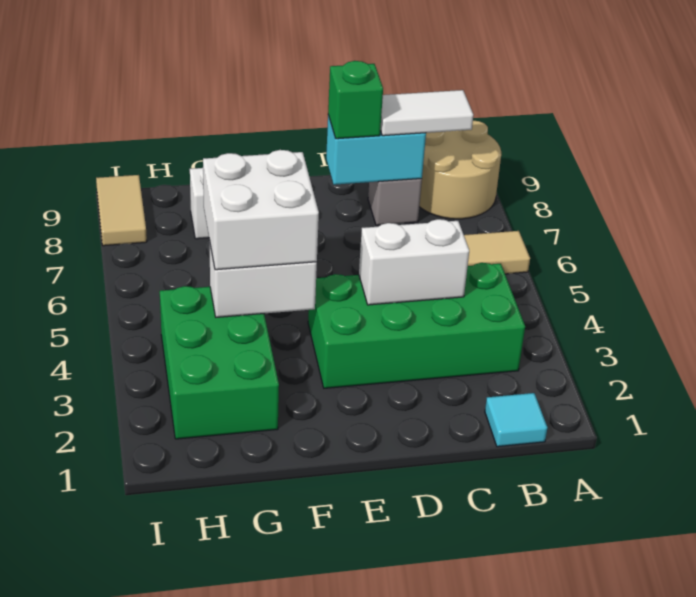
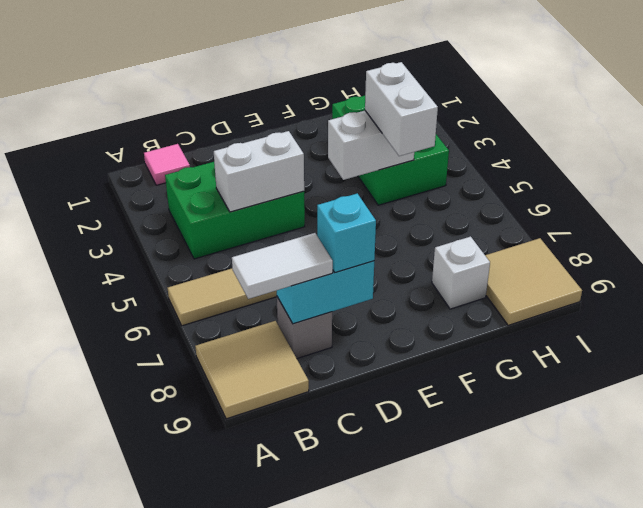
tan round brick A8:B9 level 1 -> tan tile A8:B9 level 1
cyan tile B1 level 1 -> pink tile B1 level 1
green brick B3:E4 level 1 -> green brick B3:D4 level 1
green brick D8 level 3 -> cyan brick D8 level 3
white brick F4:G5 level 3 -> white brick G4:G5 level 3
tan tile I8:I9 level 1 -> tan tile H8:I9 level 1

